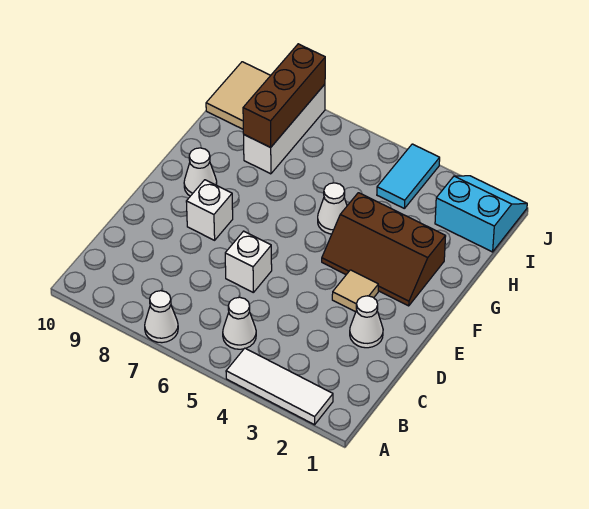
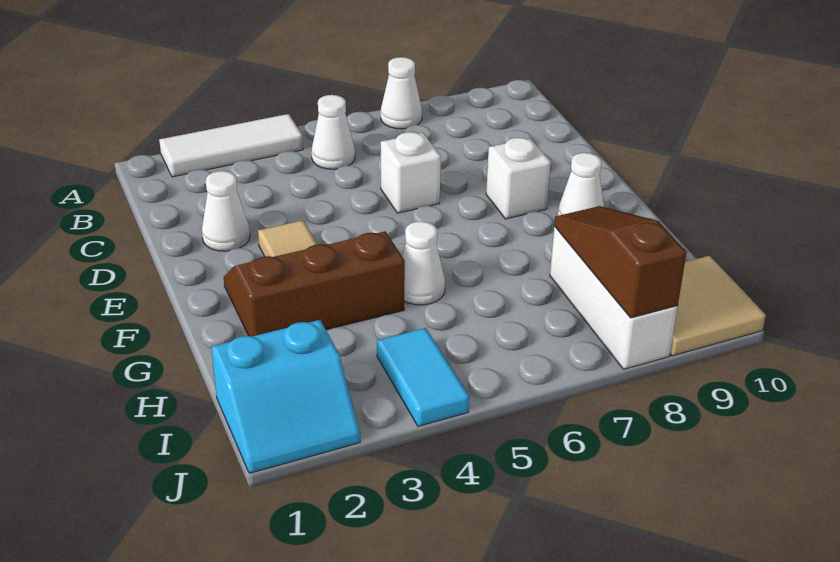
brown brick H8:J8 level 2 -> brown slope H8:J8 level 2 top J

